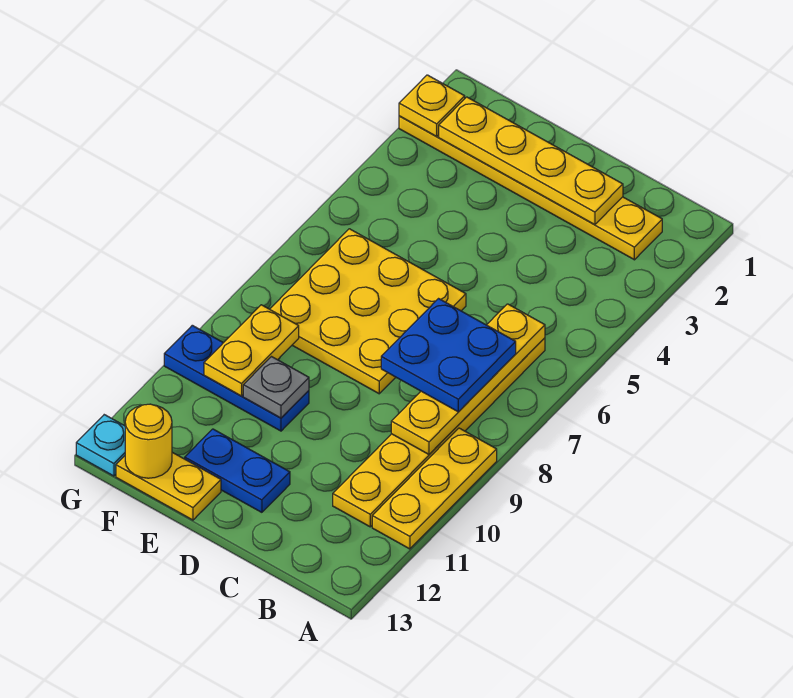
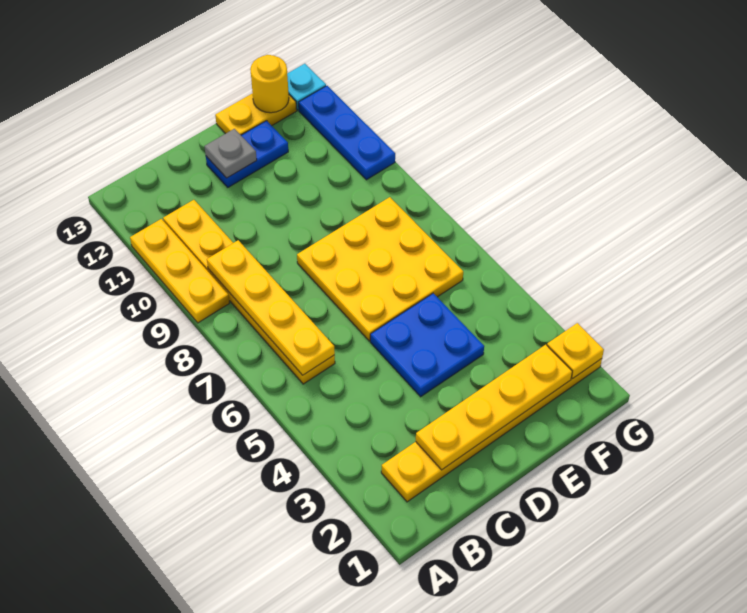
blue plate B7:C8 level 3 -> blue plate D4:E5 level 1
blue plate E10:G10 level 1 -> blue plate G10:G12 level 1
grey plate E10 level 2 -> grey plate D12 level 2
yellow plate F9:F10 level 2 -> none

